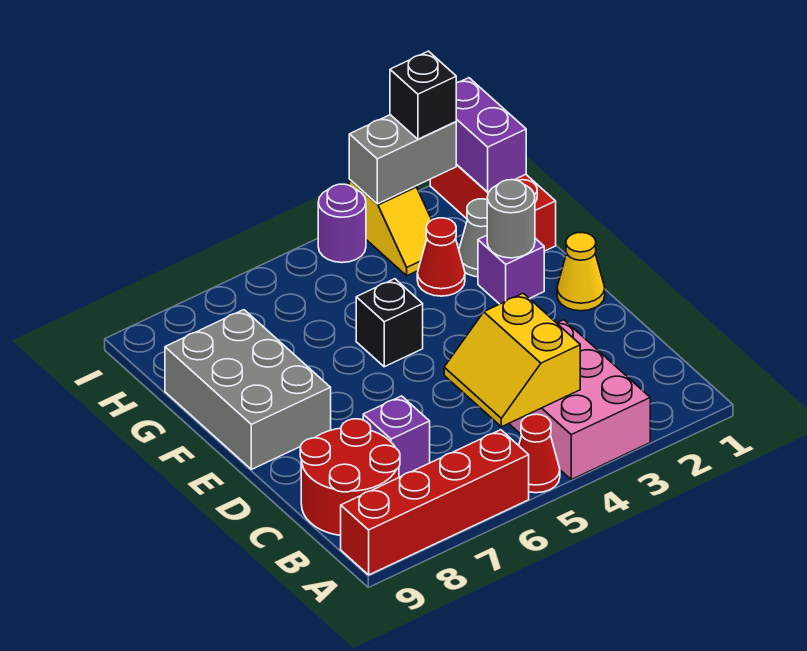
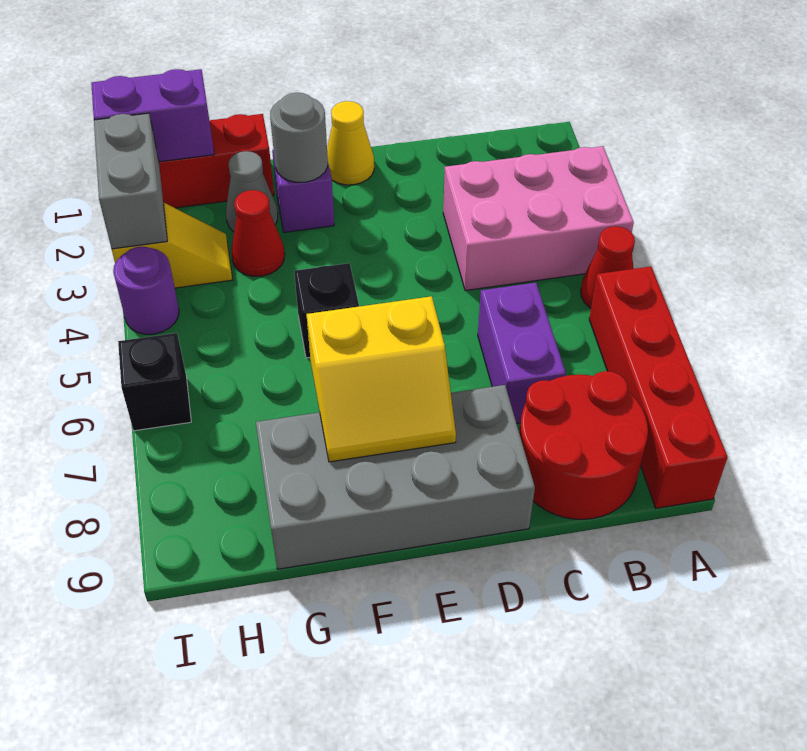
yellow slope B4:C5 level 2 top 4 -> yellow slope E7:F8 level 2 top 7
purple brick C7 level 1 -> purple brick C6:C7 level 1
grey brick E8:G9 level 1 -> grey brick D8:G9 level 1
black brick I2 level 3 -> black brick I6 level 1

